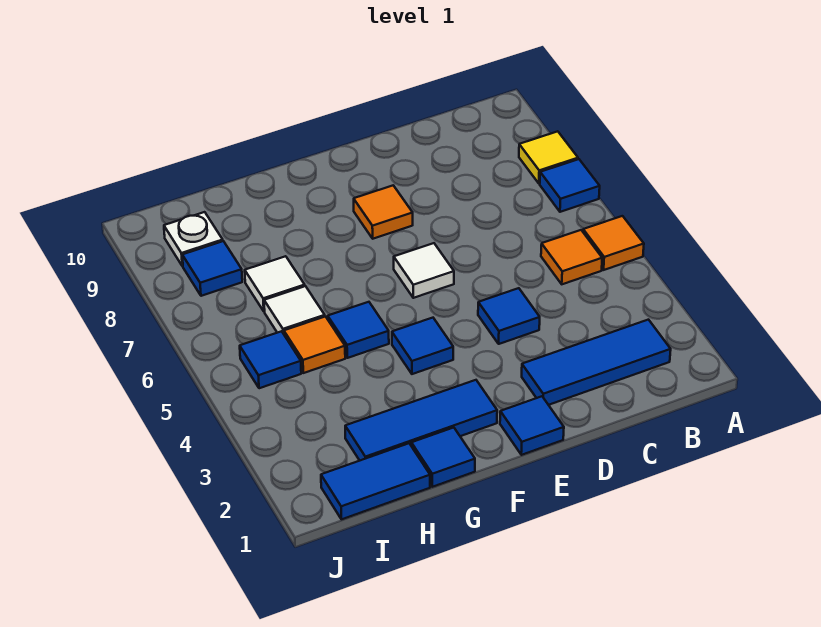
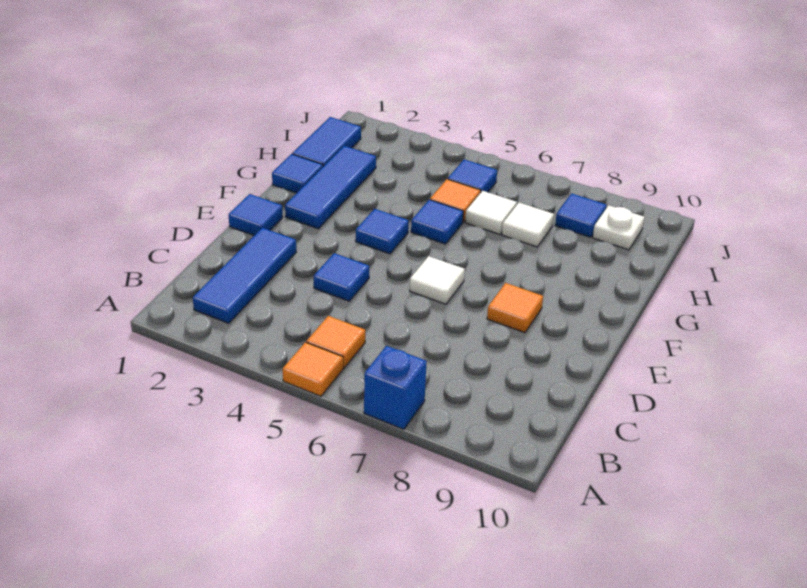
blue tile A7 level 1 -> blue brick A7 level 1
yellow tile A8 level 1 -> none

